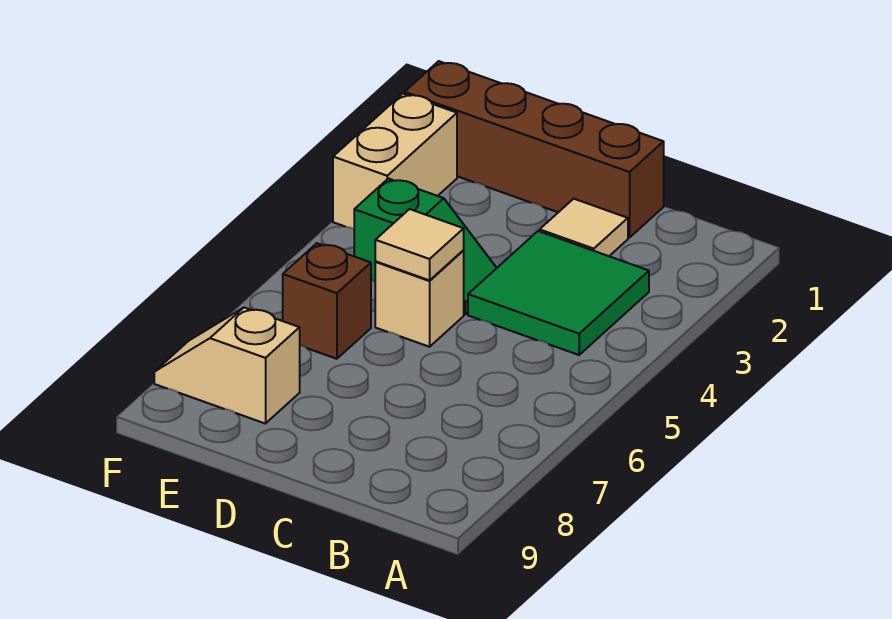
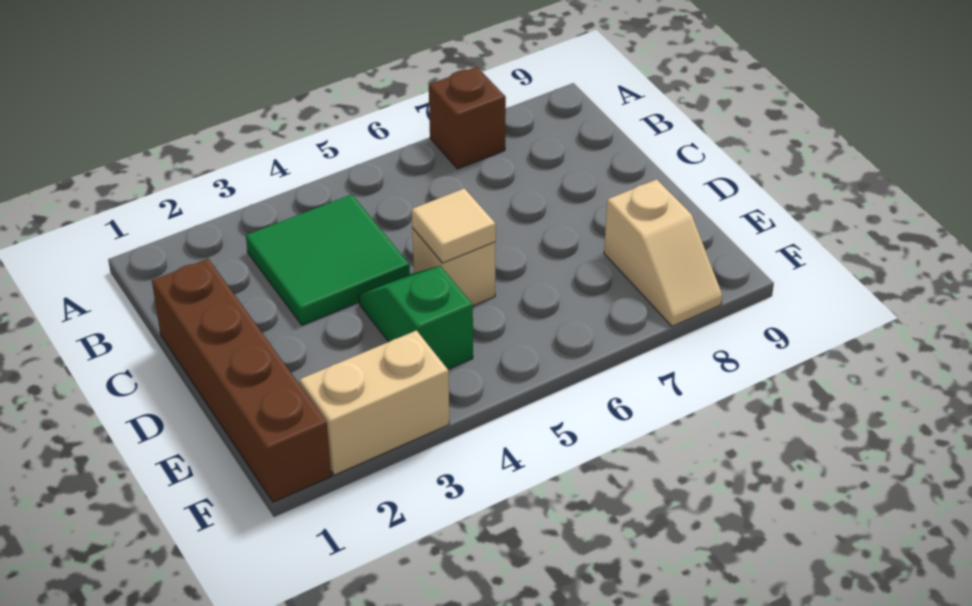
tan tile C2 level 1 -> none
brown brick E6 level 1 -> brown brick A7 level 1

